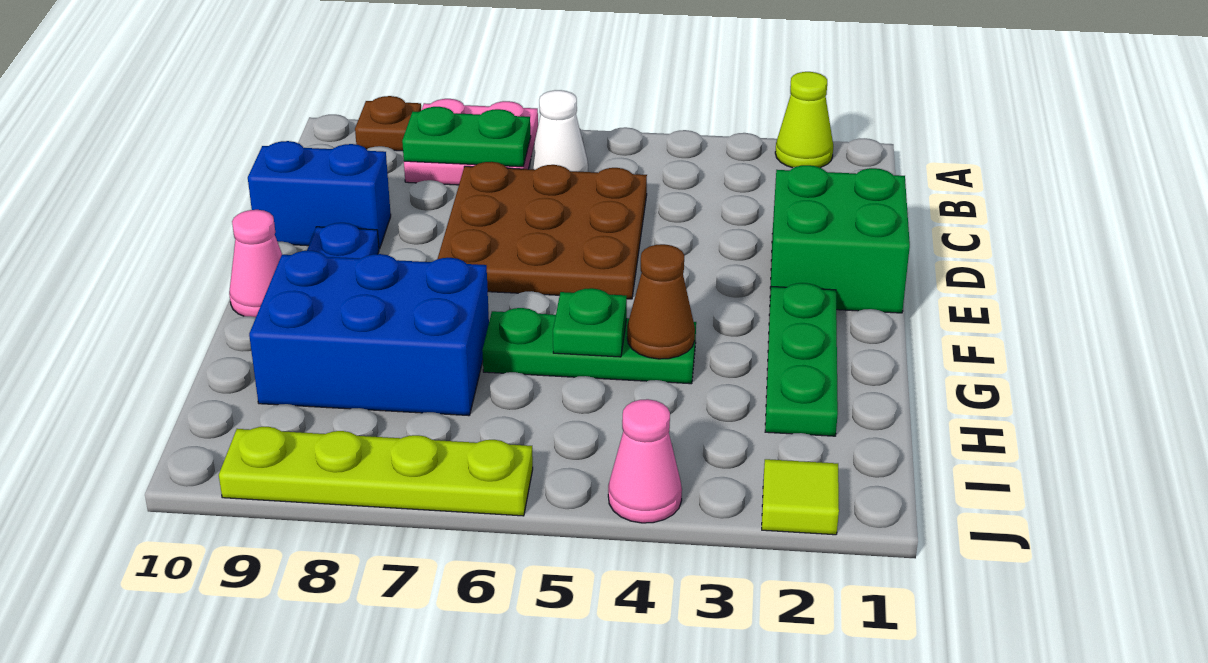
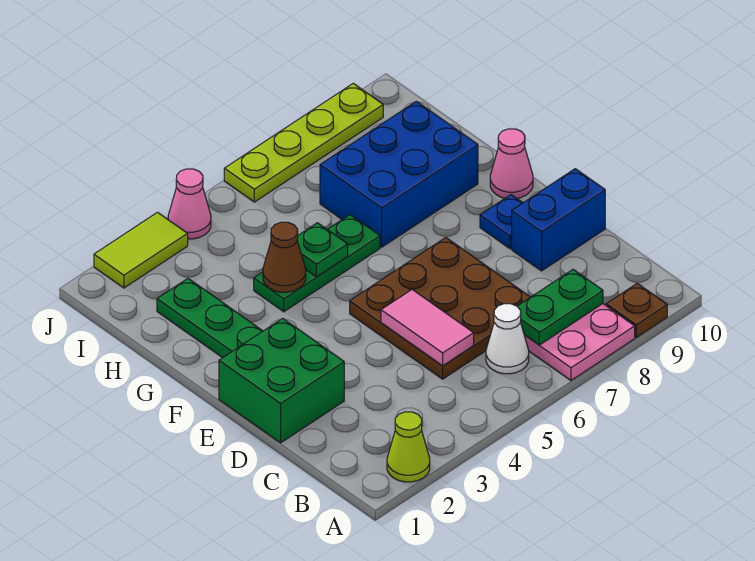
none -> pink tile C5:D5 level 2
lime tile J2 level 1 -> lime tile J2:J3 level 1

